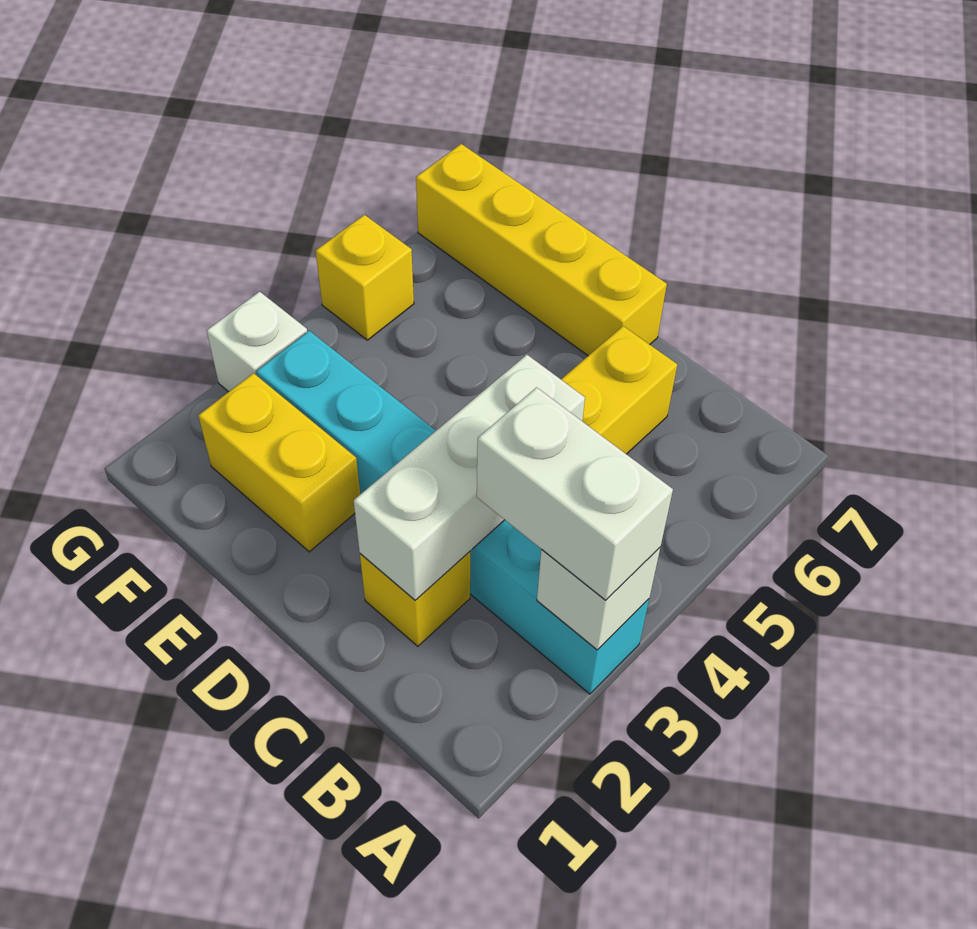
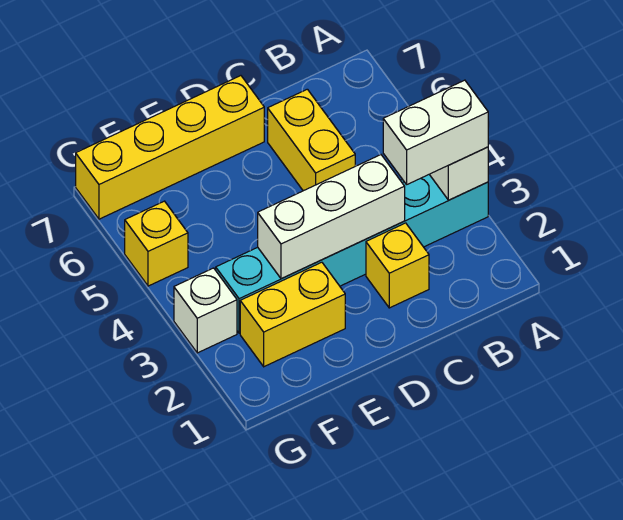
white brick C2:C4 level 2 -> white brick C3:E3 level 2

